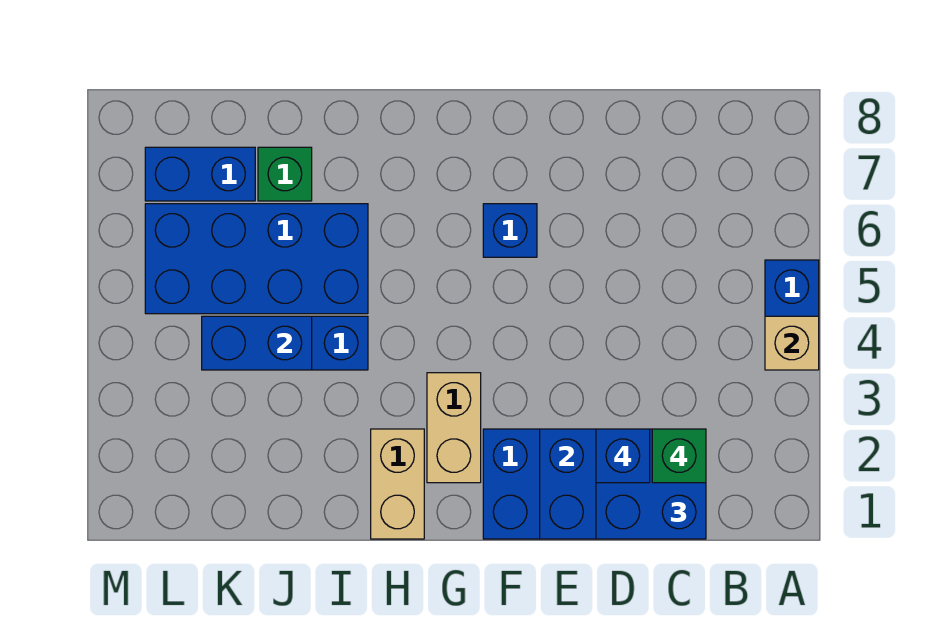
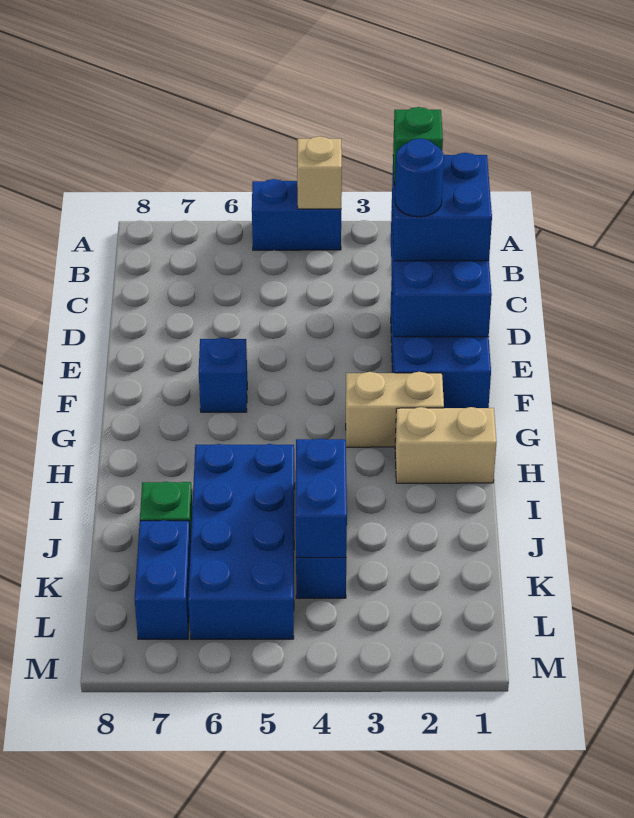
blue brick D2 level 4 -> blue round brick D2 level 4

